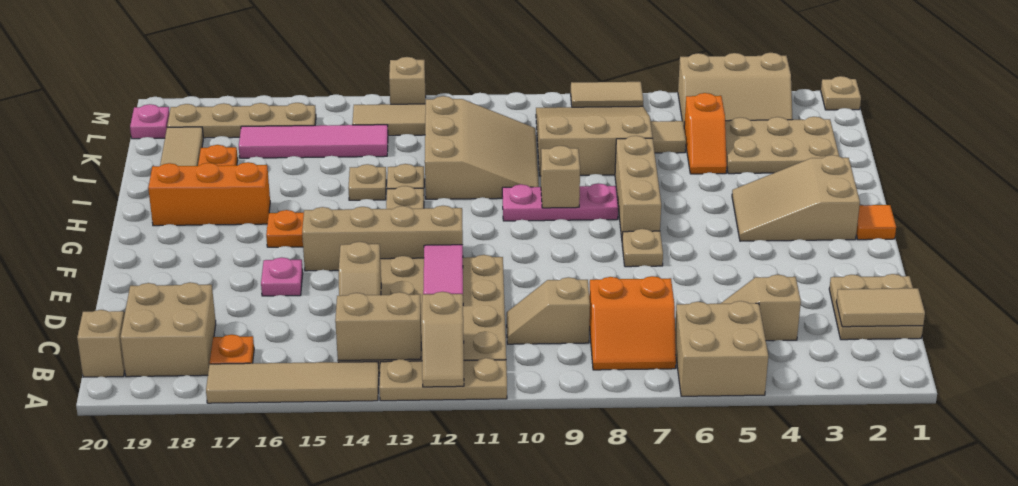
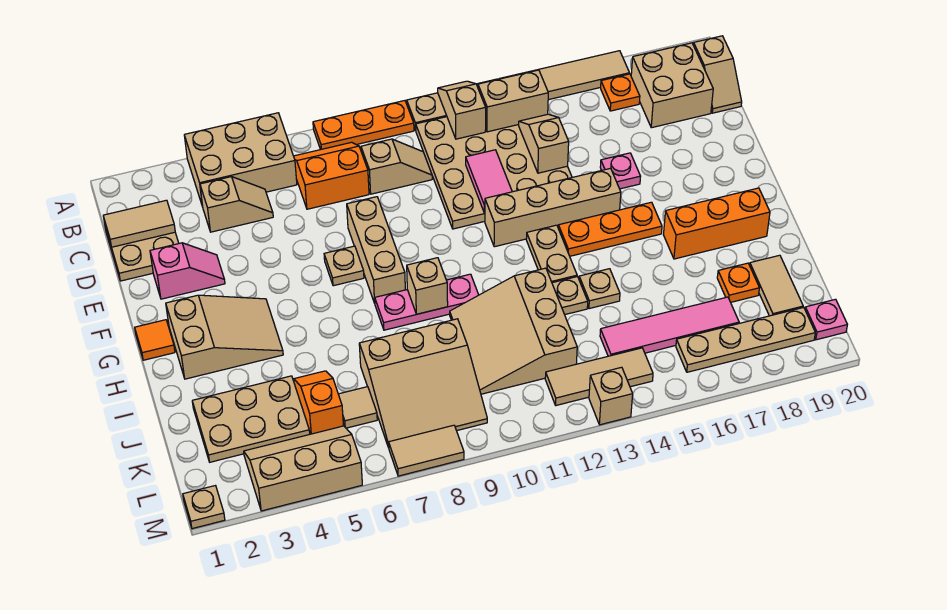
tan brick A5:B6 level 1 -> tan brick A4:B6 level 1
none -> orange plate A8:A10 level 1
none -> pink slope E2:E3 level 1 top 2
tan brick G7:I7 level 1 -> tan brick E8:G8 level 1

